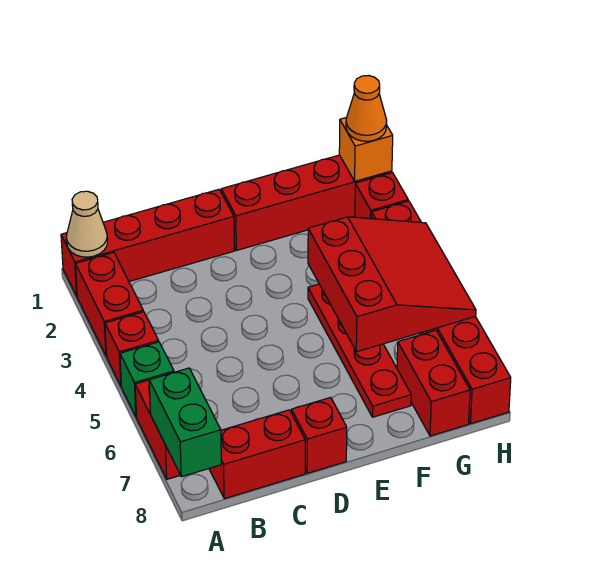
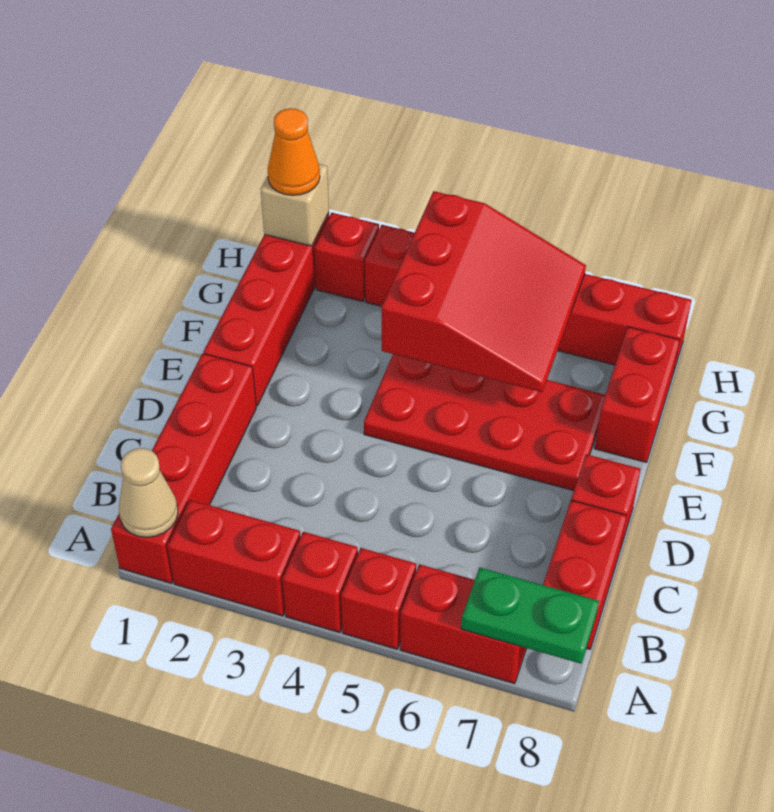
green brick A5 level 1 -> red brick A5 level 1
green brick A7:A8 level 2 -> green plate A7:A8 level 2
red plate F4:F7 level 1 -> red plate E4:F7 level 1
red slope F4:H6 level 2 top F -> red slope F4:H6 level 2 top 4
red brick G7:G8 level 1 -> red brick F8:G8 level 1
orange brick H1 level 2 -> tan brick H1 level 2

